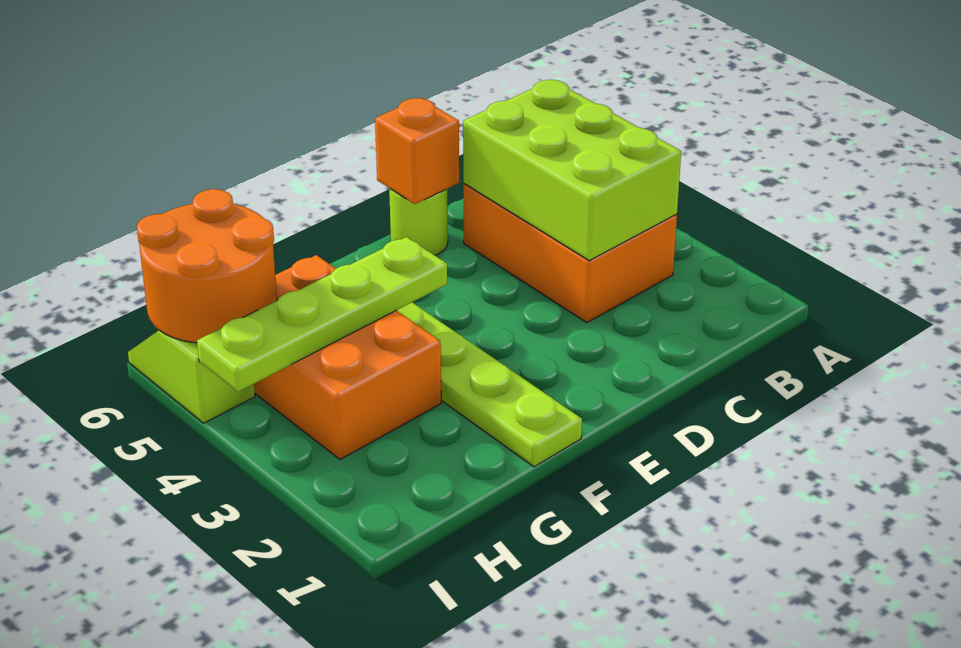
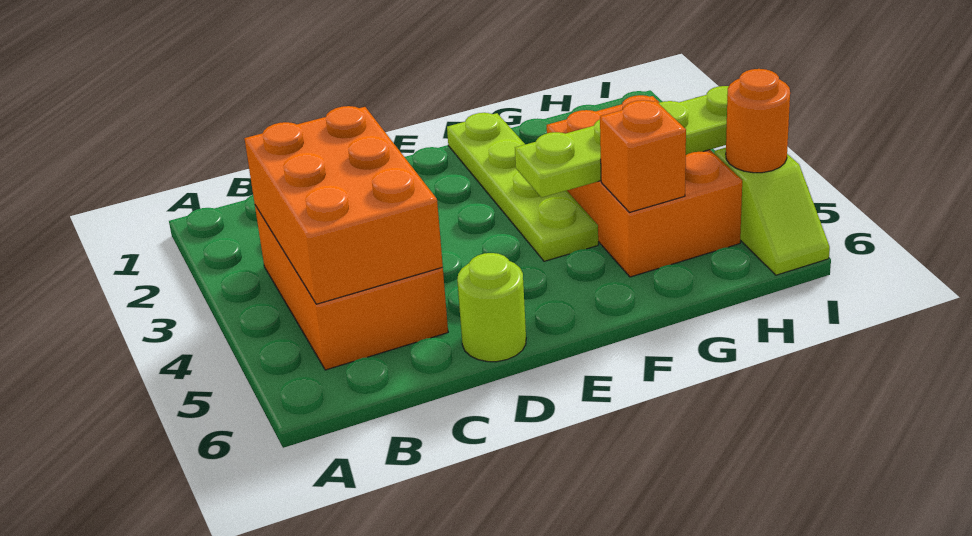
lime brick B3:C5 level 2 -> orange brick B3:C5 level 2
orange brick D6 level 2 -> orange brick G5 level 2
orange round brick H5:I6 level 2 -> orange round brick I5 level 2

